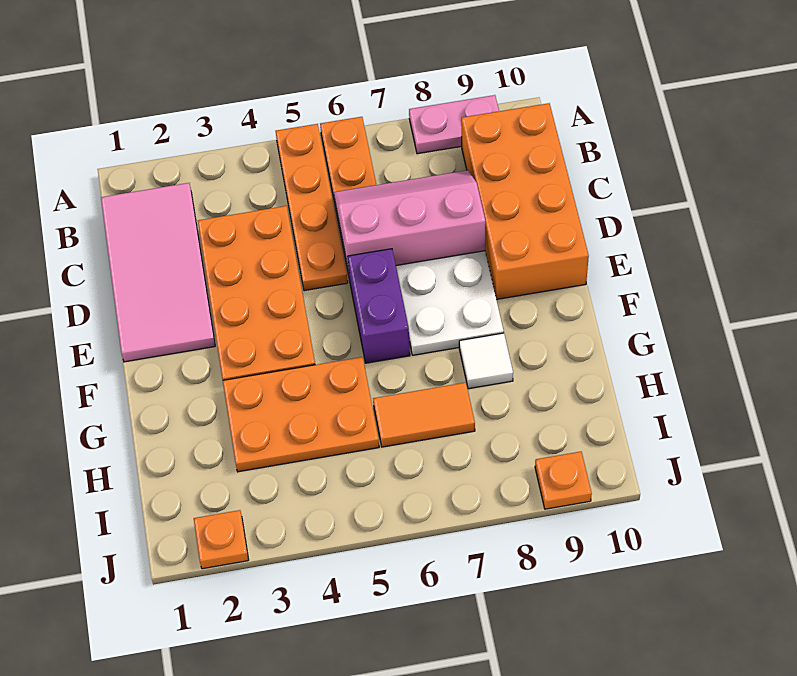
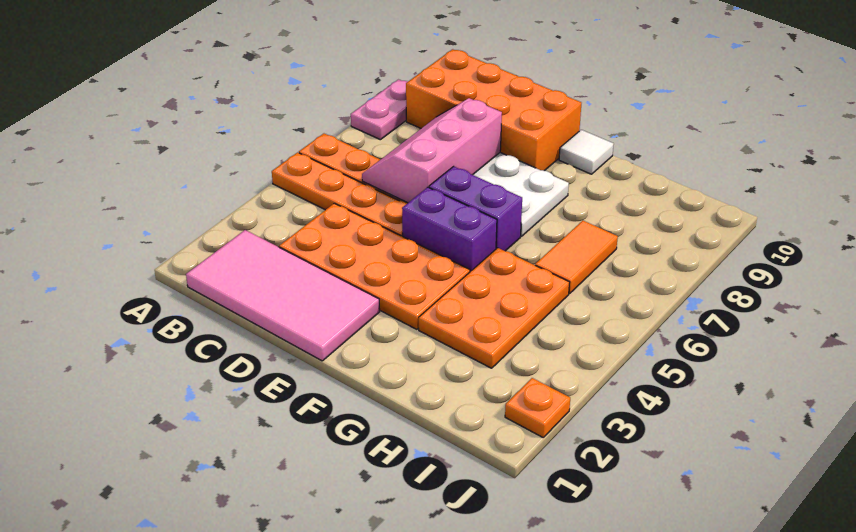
none -> purple brick E5:F5 level 1
white tile G8 level 1 -> white tile F10 level 1
orange plate J9 level 1 -> none

